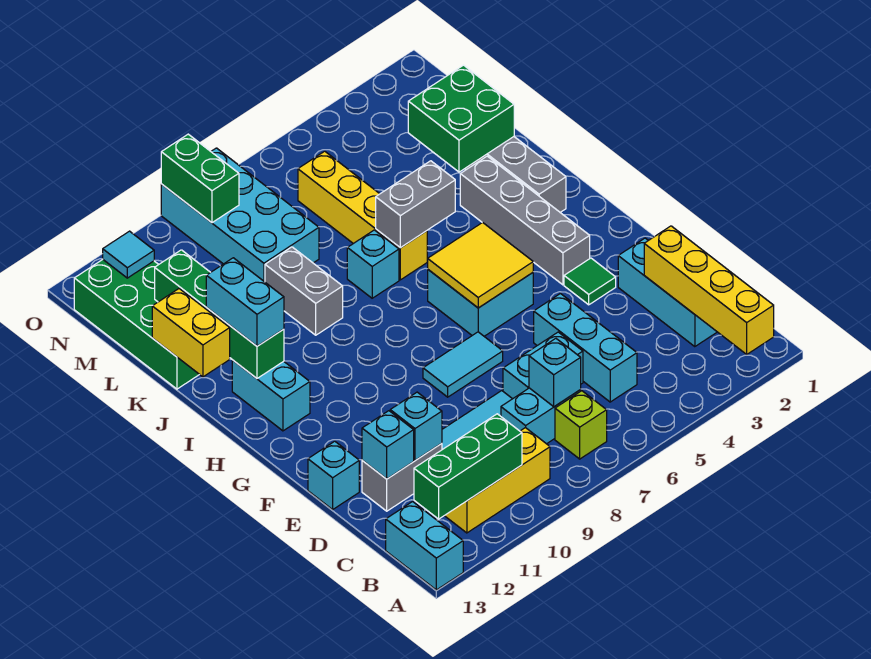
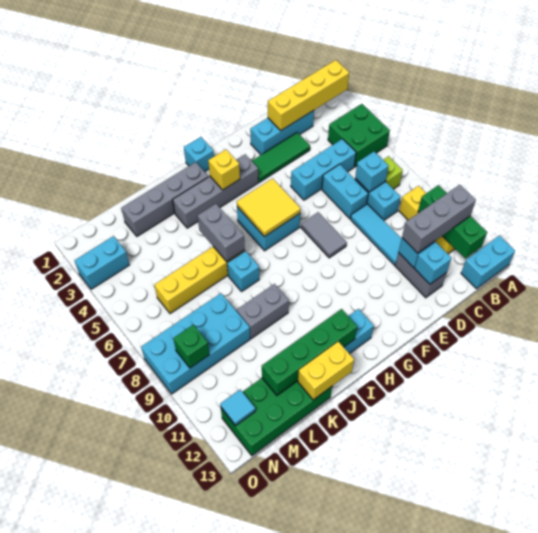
none -> grey brick B11:D11 level 3
cyan brick E13 level 1 -> cyan brick H1 level 1
green tile F3 level 1 -> green tile D3:F3 level 1
cyan tile F7:F8 level 1 -> grey tile F7:F8 level 1
none -> yellow brick H3 level 2
cyan brick I12:J12 level 3 -> cyan brick N3:O3 level 1
green brick K2:L3 level 2 -> green brick A4:B5 level 1
green brick N9:O9 level 2 -> green brick N9 level 2

